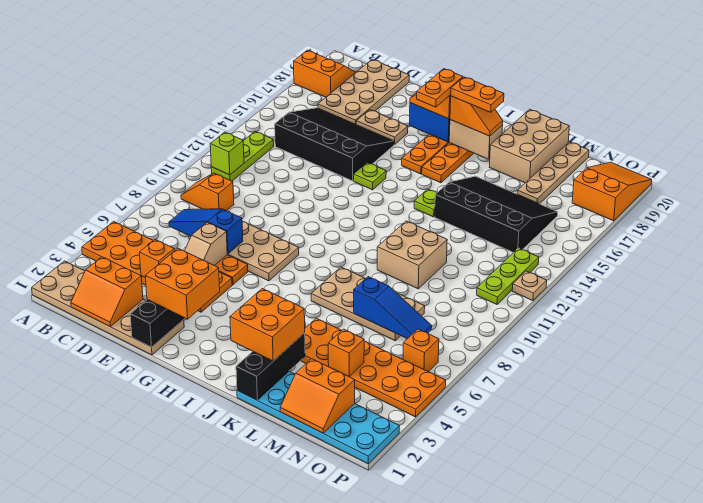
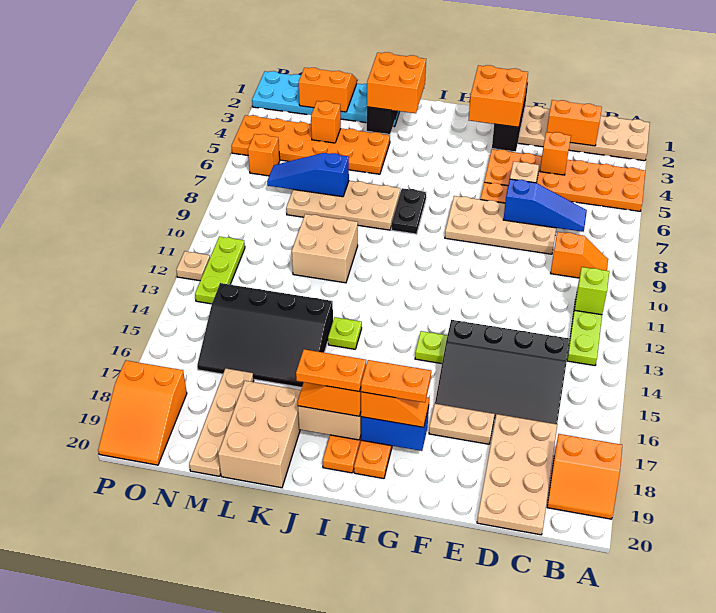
orange plate H17:H18 level 4 -> orange plate G18:H18 level 4
none -> black plate I7:I8 level 1

